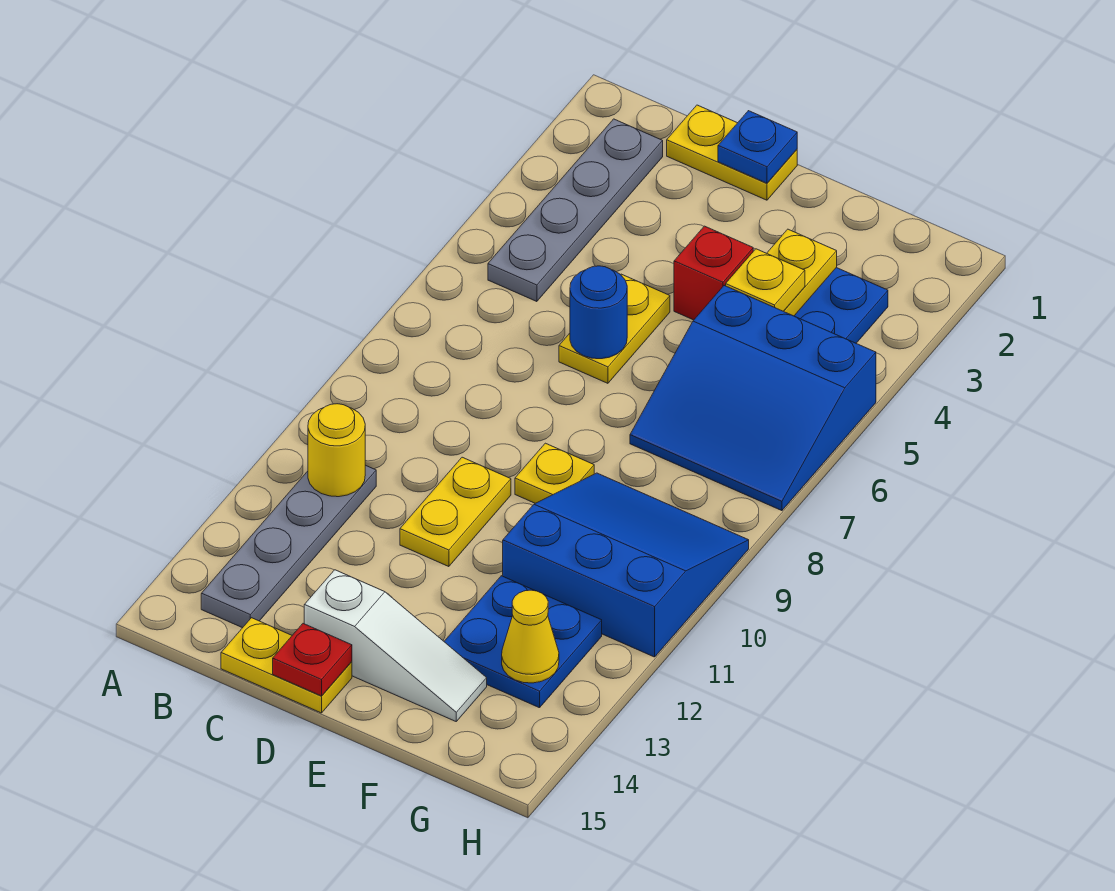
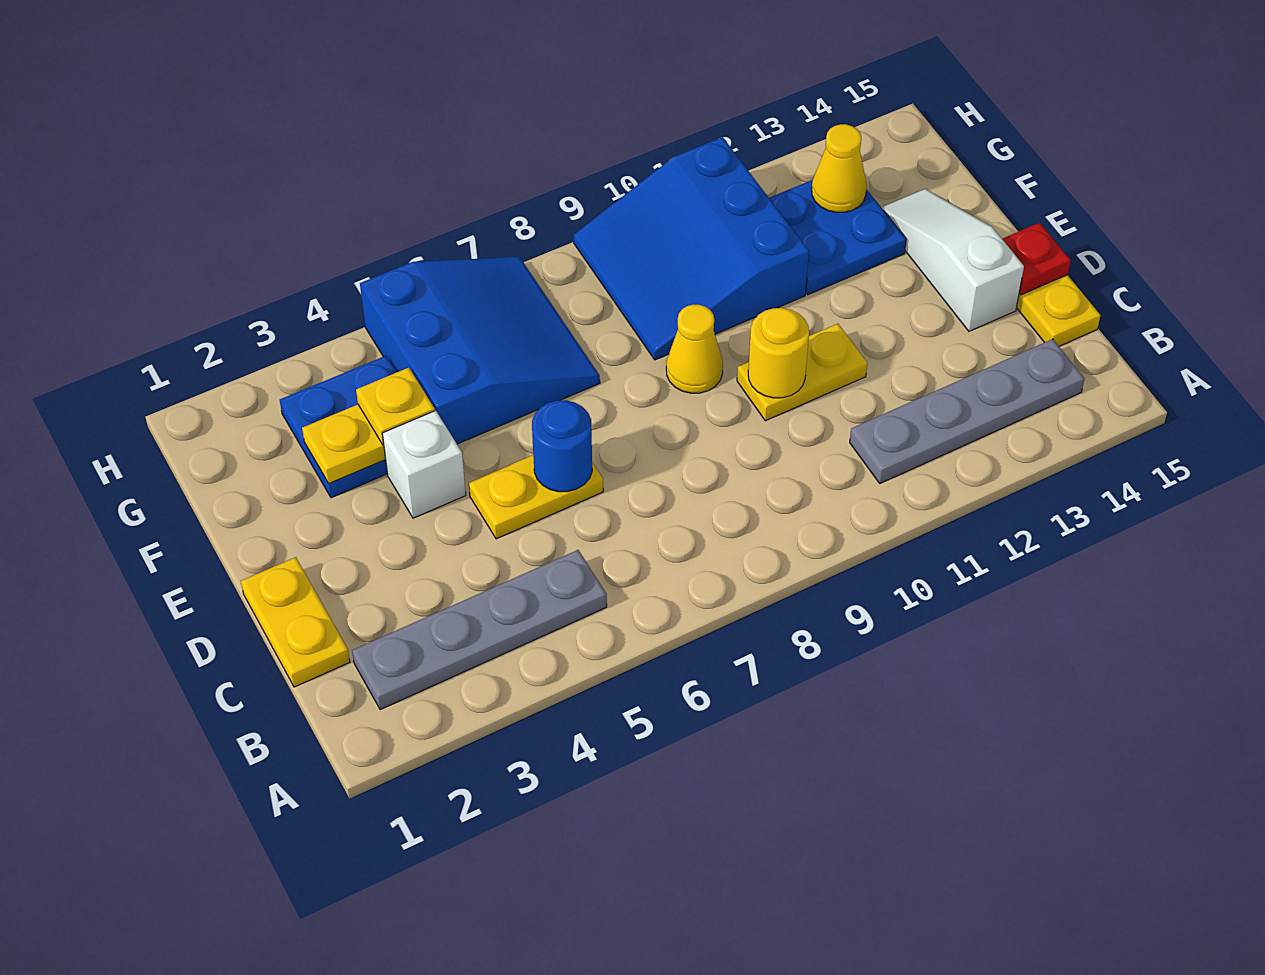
yellow round brick B11 level 2 -> yellow round brick D10 level 2
blue plate D1 level 2 -> none
red brick E4 level 1 -> white brick E4 level 1
yellow plate E9 level 1 -> yellow cone E9 level 1

